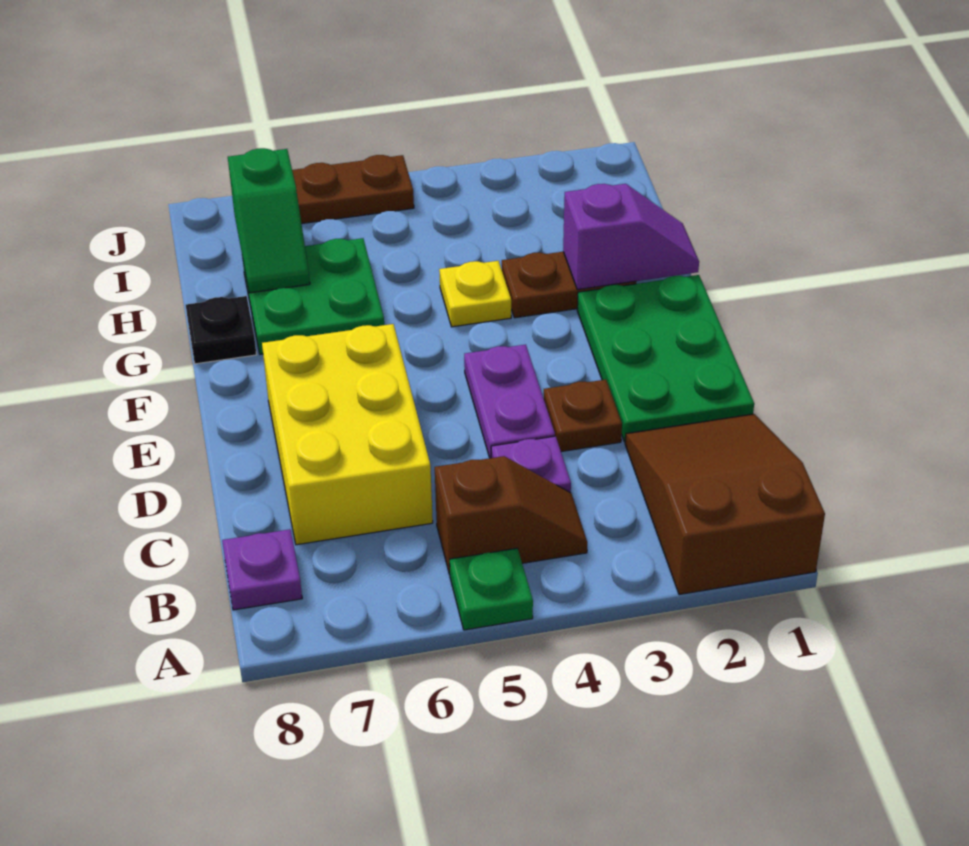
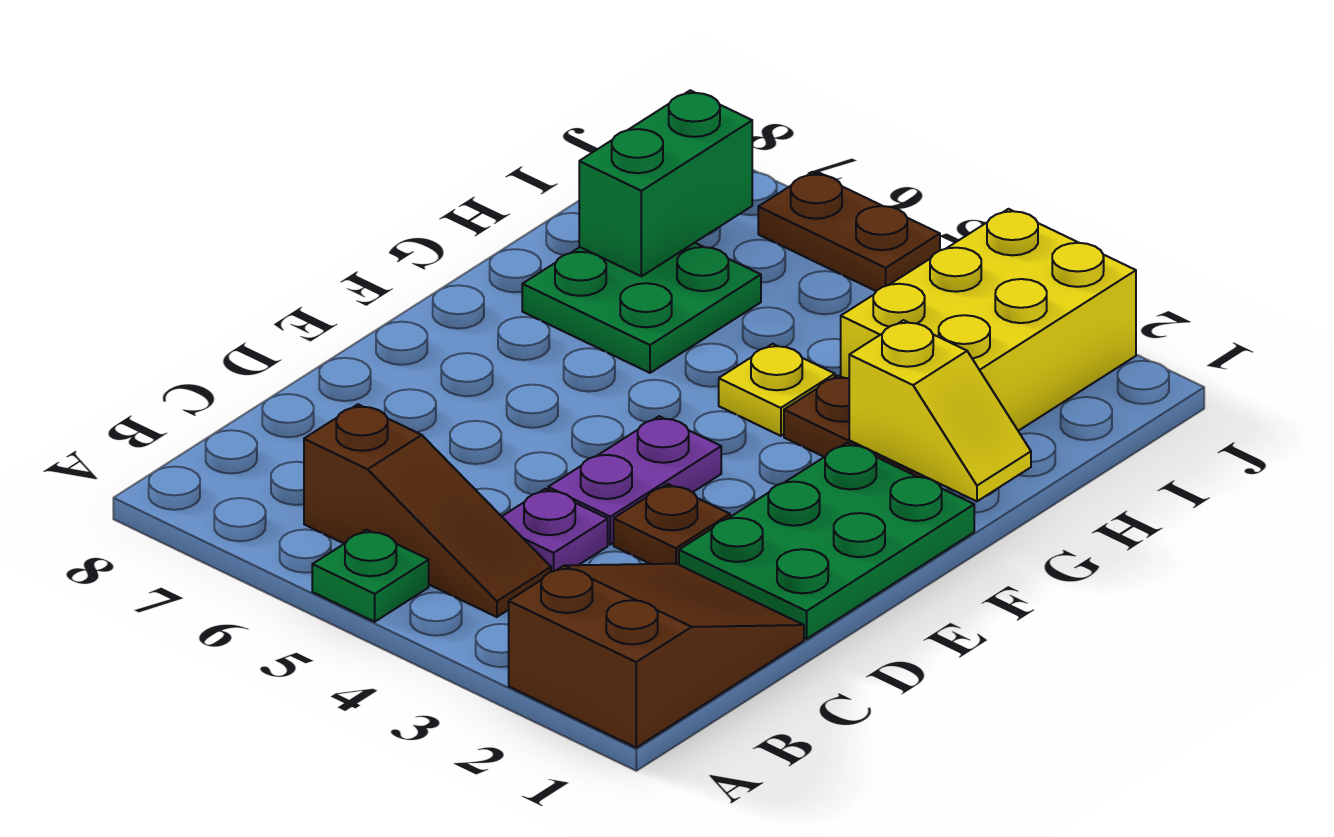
brown slope B4:B5 level 1 top 5 -> brown slope B4:B6 level 1 top 6
purple plate B8 level 1 -> none
yellow brick C6:E7 level 1 -> yellow brick H2:J3 level 1
purple slope G1:G2 level 2 top 2 -> yellow slope G1:G2 level 2 top 2
black plate G8 level 1 -> none
green slope H7:I7 level 2 top I -> green brick H7:I7 level 2

